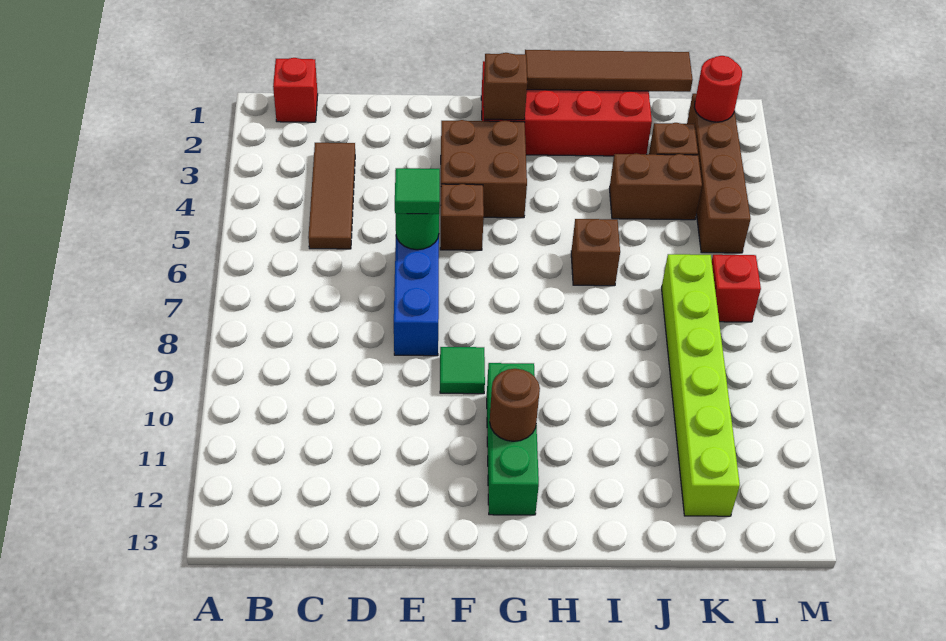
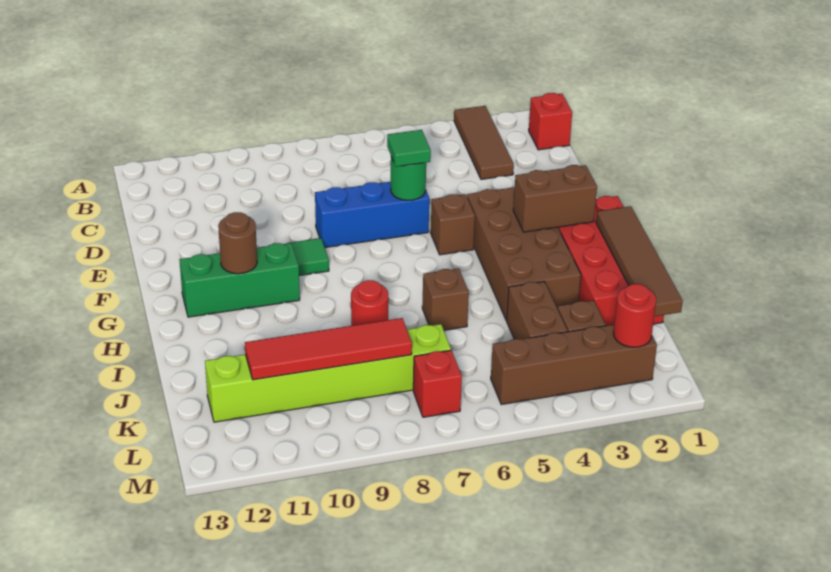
brown tile C3:C5 level 1 -> brown tile A3:C3 level 1
brown brick F3:G4 level 1 -> brown brick F3:I4 level 1
brown brick G2 level 2 -> brown brick G2:G3 level 2
none -> red round brick I8 level 1
none -> red tile K8:K11 level 2

